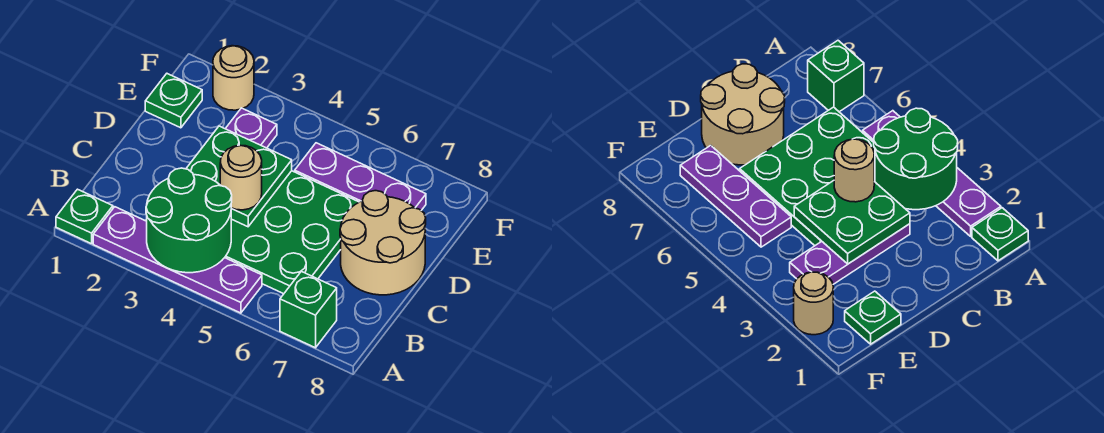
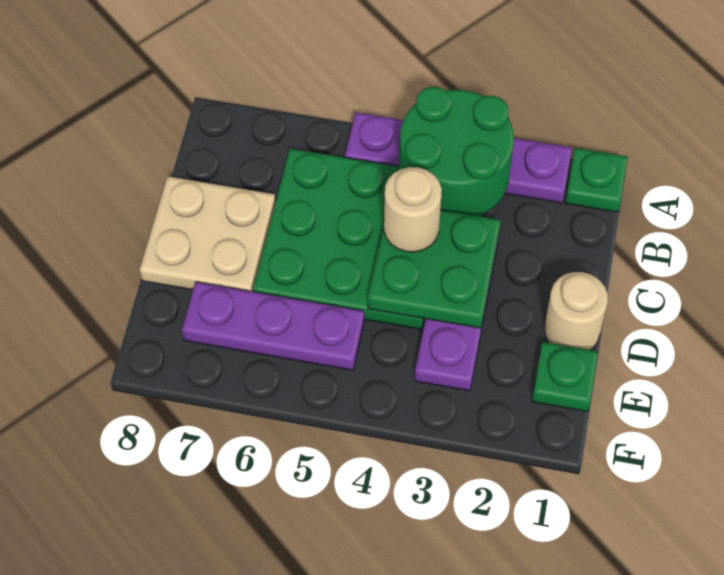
green brick A7 level 1 -> none
tan round brick C7:D8 level 1 -> tan plate C7:D8 level 1
tan round brick F2 level 1 -> tan round brick D1 level 1

